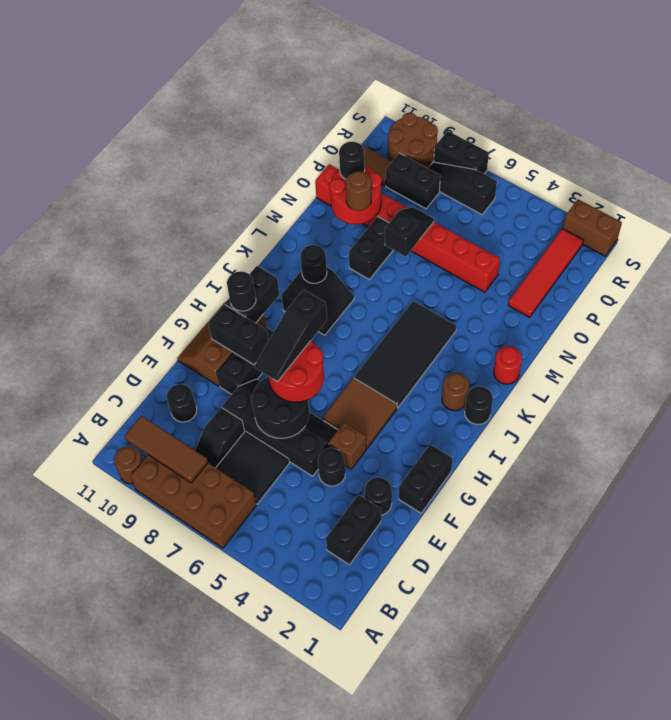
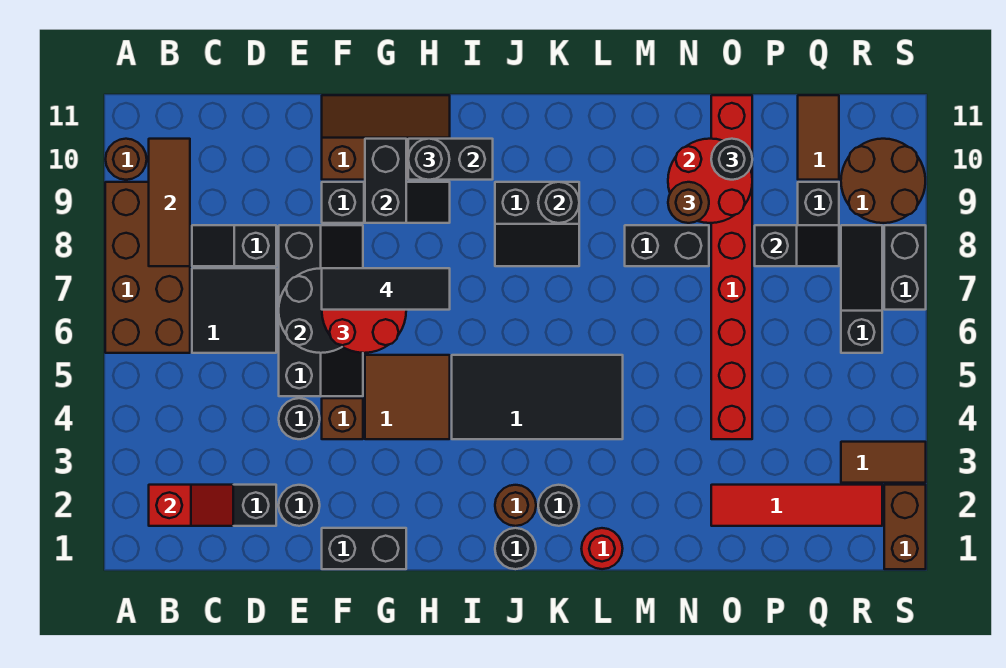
none -> red slope B2:C2 level 2 top B
black round brick D10 level 1 -> black round brick K2 level 1
black slope F7:H7 level 4 top H -> black tile F7:H7 level 4
black slope N7:O7 level 2 top N -> black slope P8:Q8 level 2 top P
none -> brown tile R3:S3 level 1

